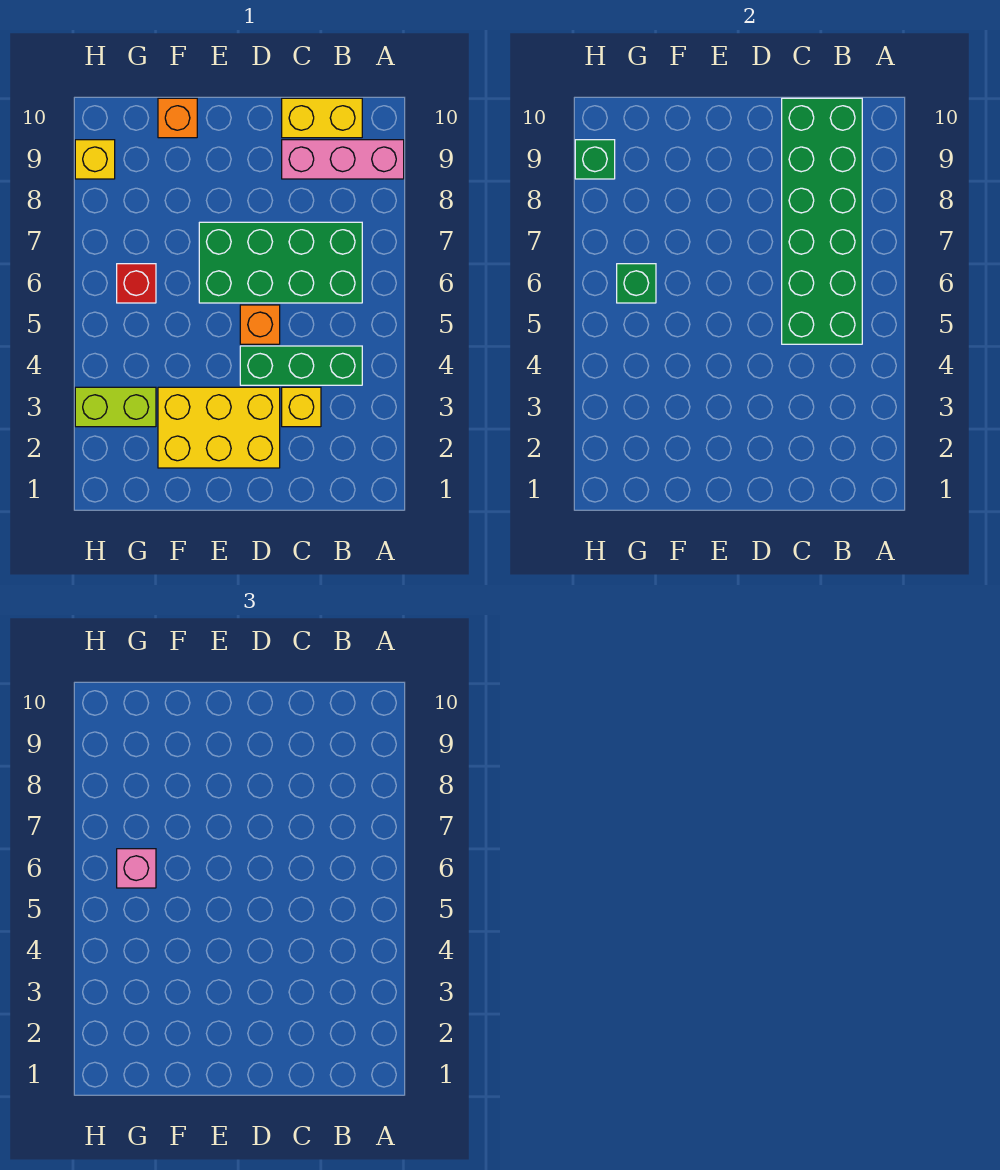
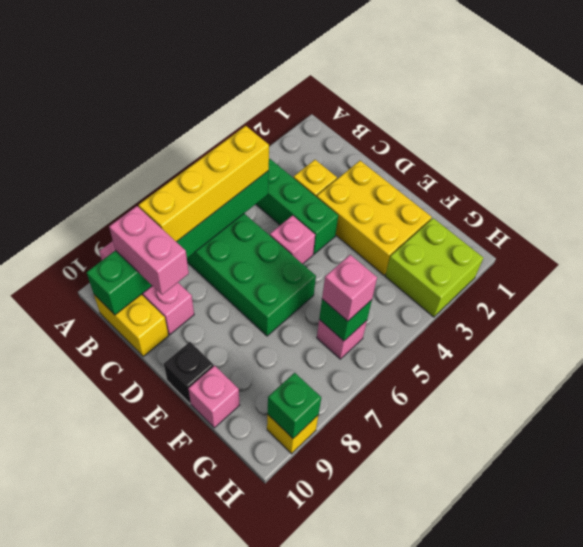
green brick B5:C10 level 2 -> green brick B5:B10 level 2
none -> yellow brick B5:B8 level 3
none -> pink brick B9:C9 level 3
orange brick D5 level 1 -> pink brick D5 level 1
none -> black brick E10 level 1
orange brick F10 level 1 -> pink brick F10 level 1
lime brick G3:H3 level 1 -> lime brick G2:H3 level 1
red brick G6 level 1 -> pink brick G6 level 1

